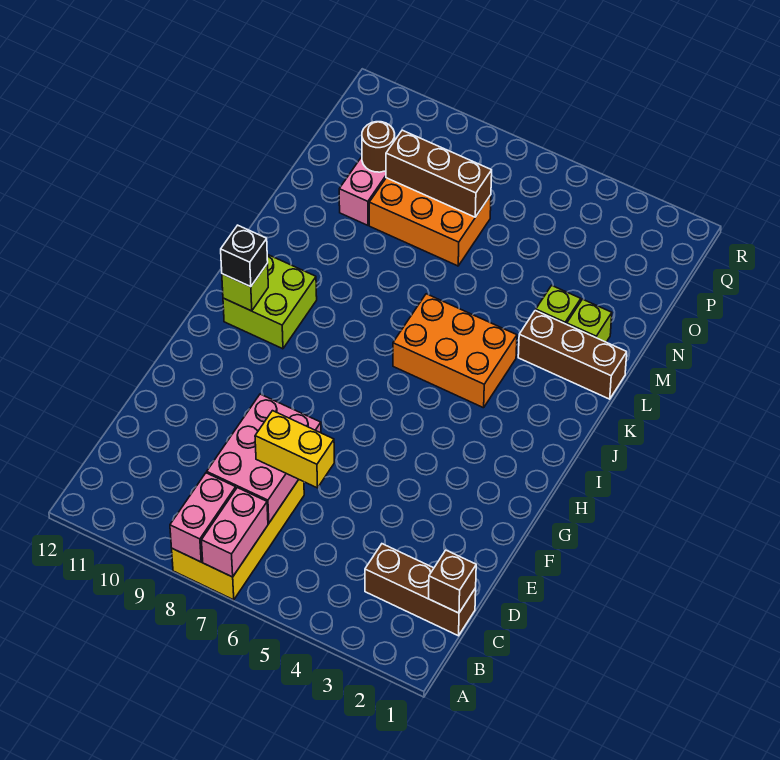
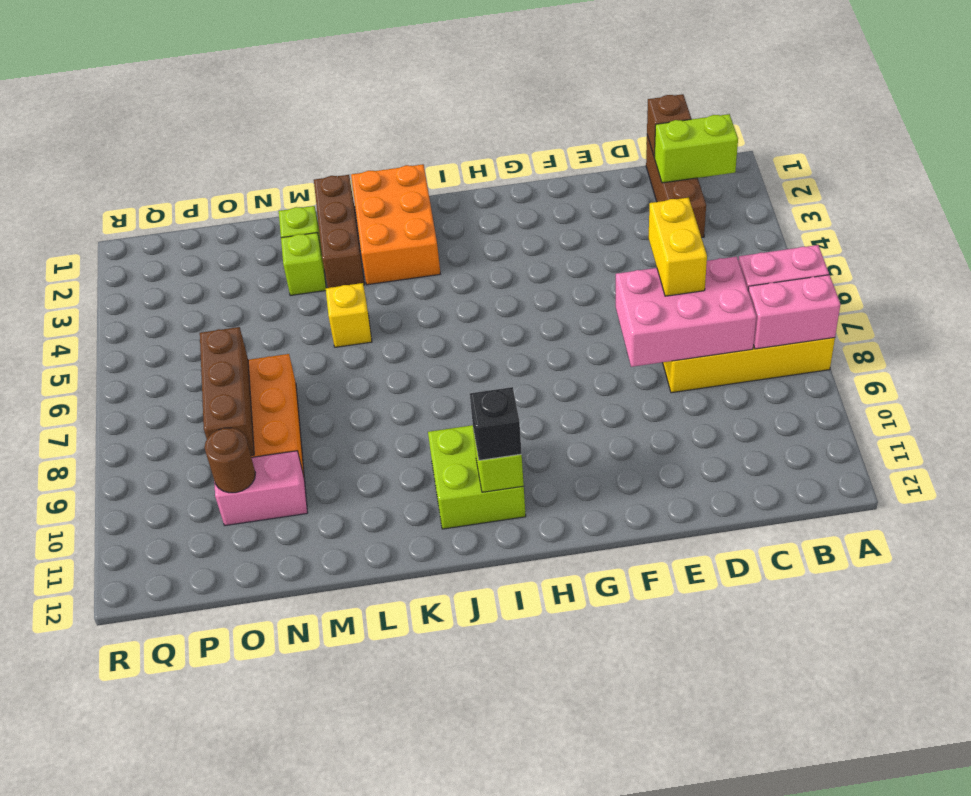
none -> lime brick B2:C2 level 2
orange brick J4:K6 level 1 -> orange brick J1:K3 level 1
none -> yellow brick L5 level 1

